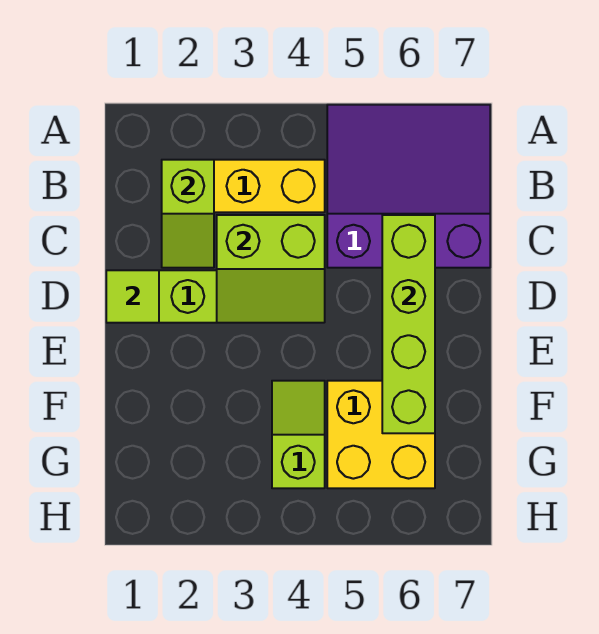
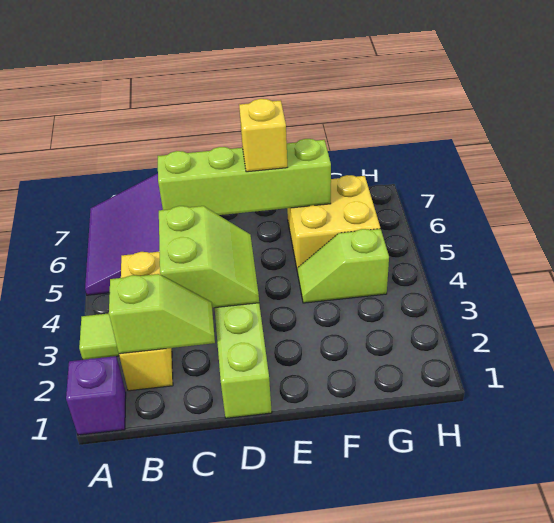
none -> purple brick A1 level 1
lime tile D1 level 2 -> lime tile A3 level 1
none -> yellow brick E6 level 3

